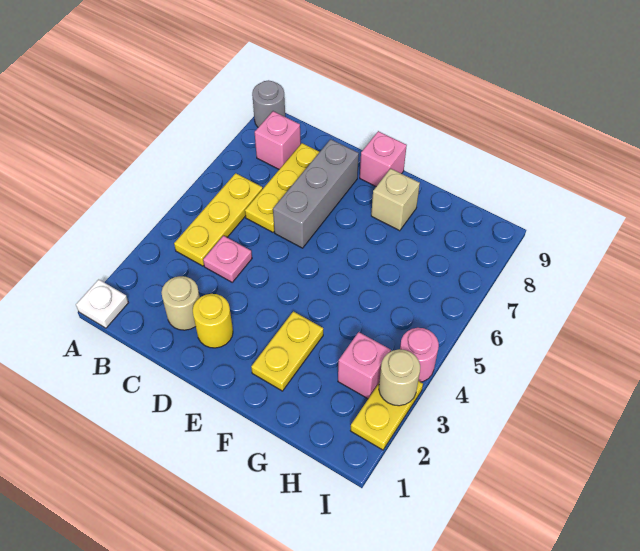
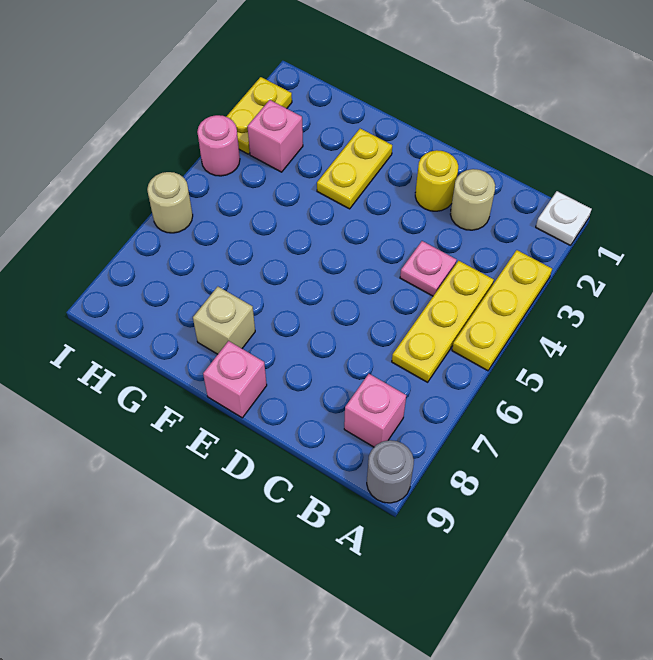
yellow plate C6:C8 level 1 -> yellow plate A3:A5 level 1
grey brick D6:D8 level 1 -> none
tan round brick I3 level 2 -> tan round brick I6 level 1

